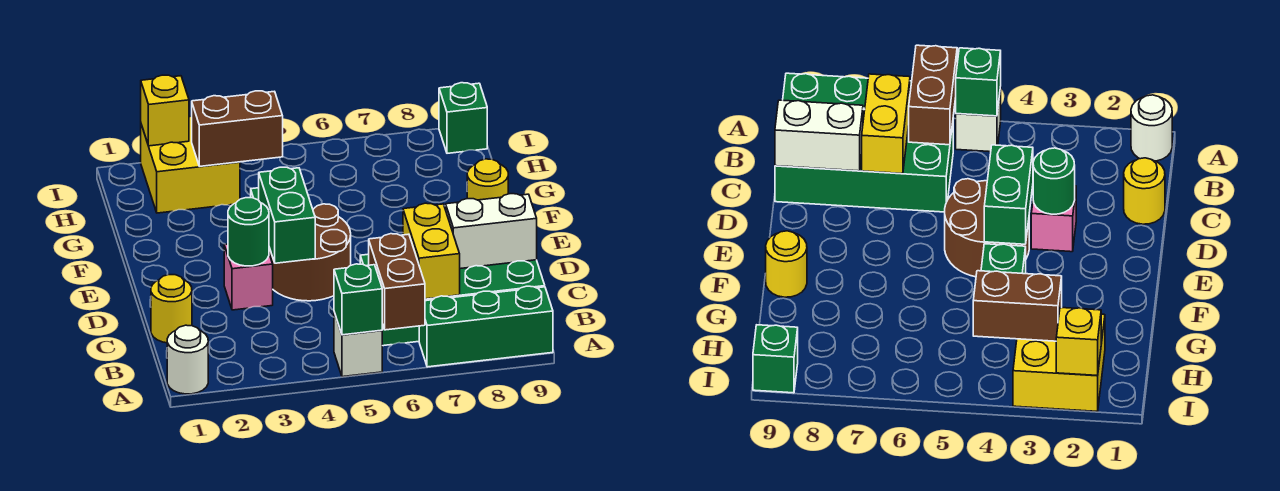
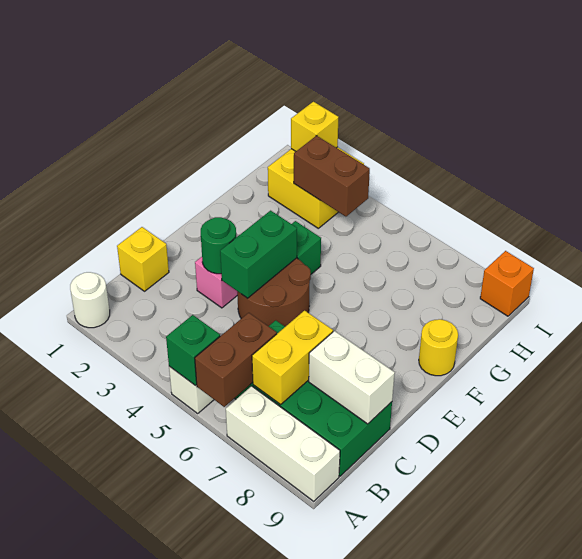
green brick A7:A9 level 1 -> white brick A7:A9 level 1
yellow round brick C1 level 1 -> yellow brick C1 level 1
green brick I9 level 1 -> orange brick I9 level 1

